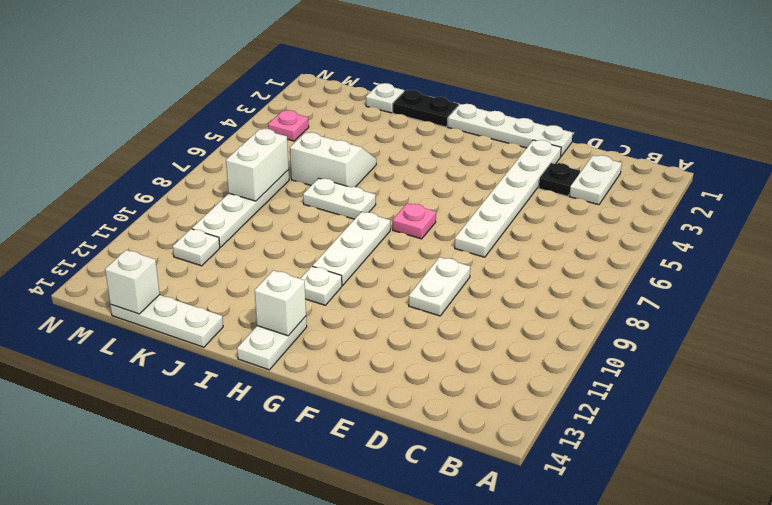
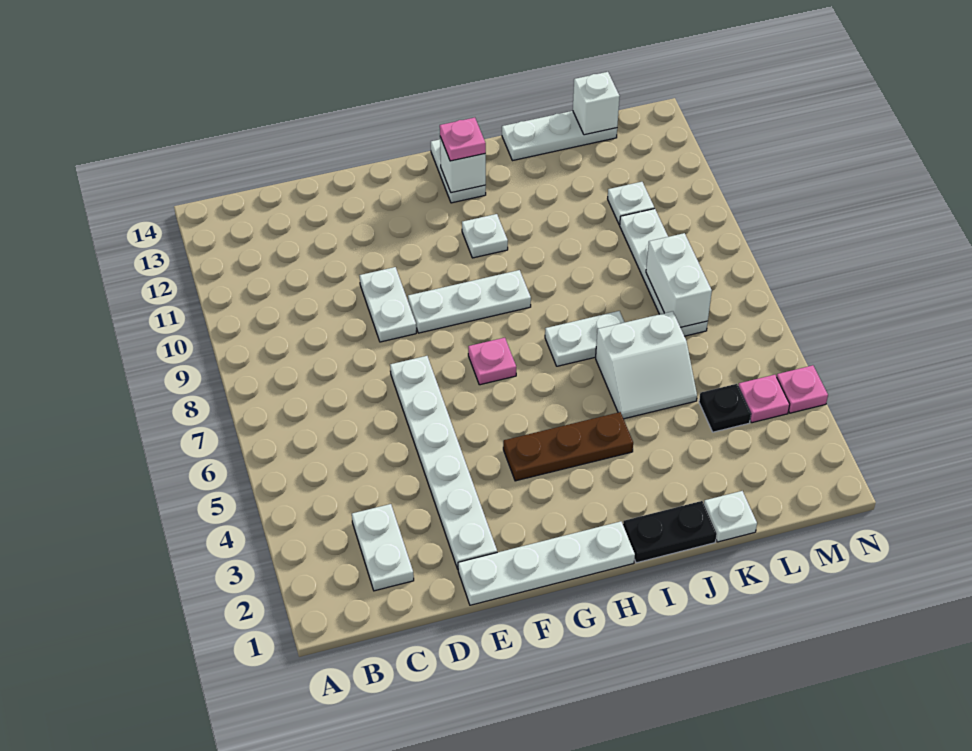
black plate D3 level 1 -> black plate L4 level 1
none -> brown plate G4:I4 level 1
white plate H8:H10 level 1 -> white plate F9:H9 level 1
none -> pink plate H13 level 3
none -> pink plate N4 level 1

